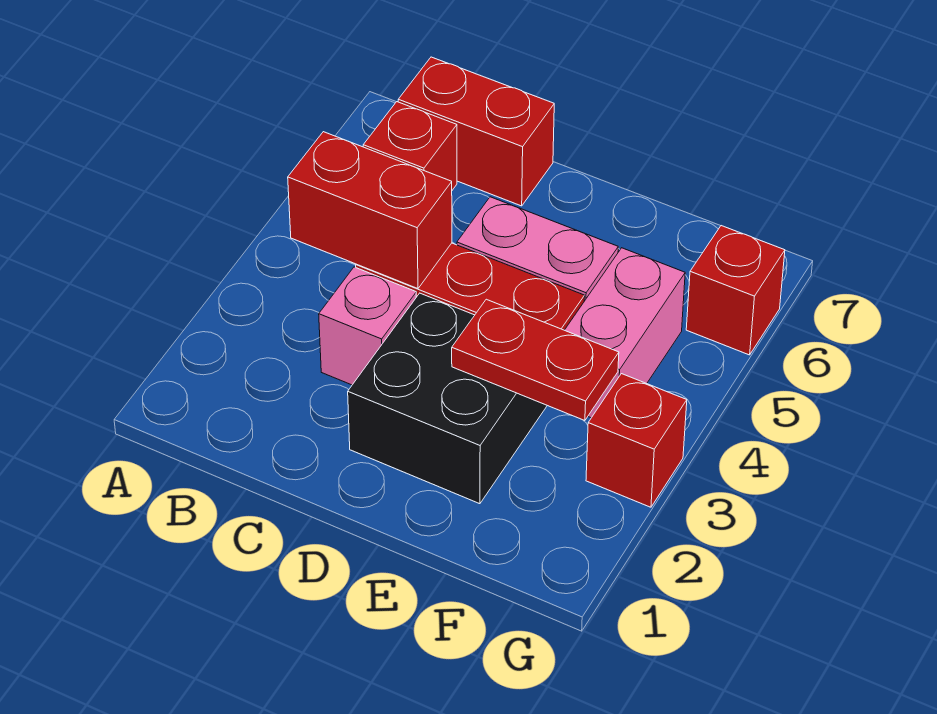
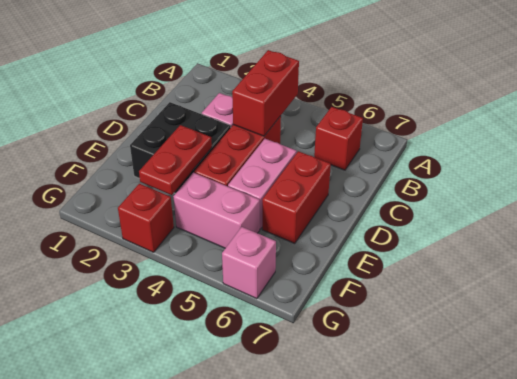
red brick B7:C7 level 1 -> red brick D6:E6 level 1
red brick G6 level 1 -> pink brick G6 level 1

